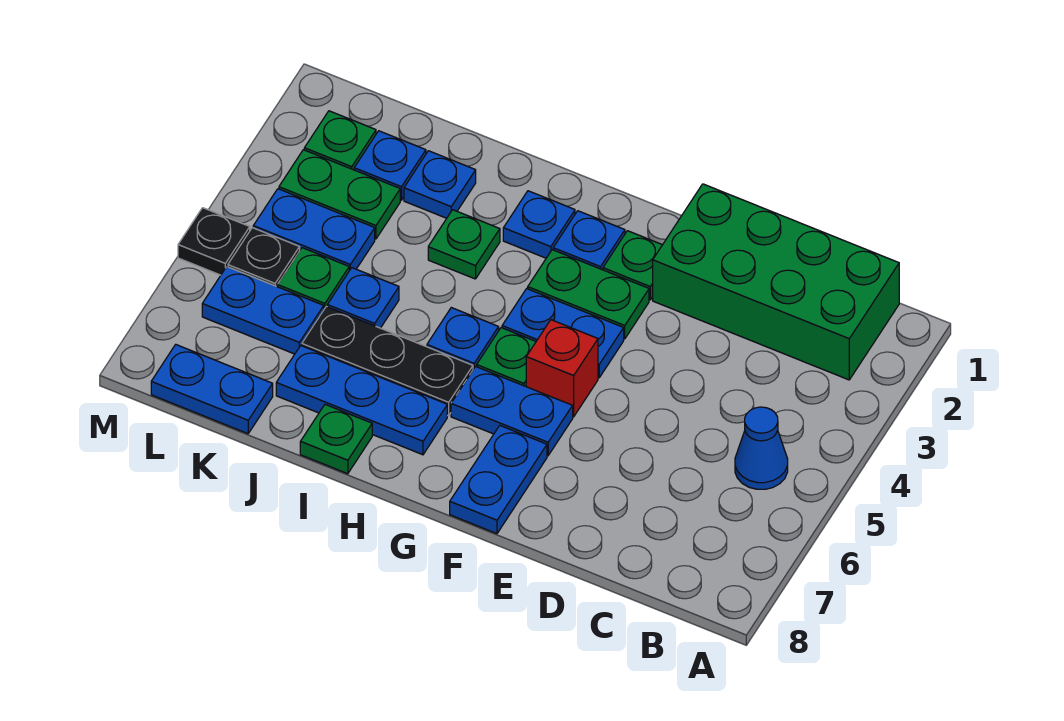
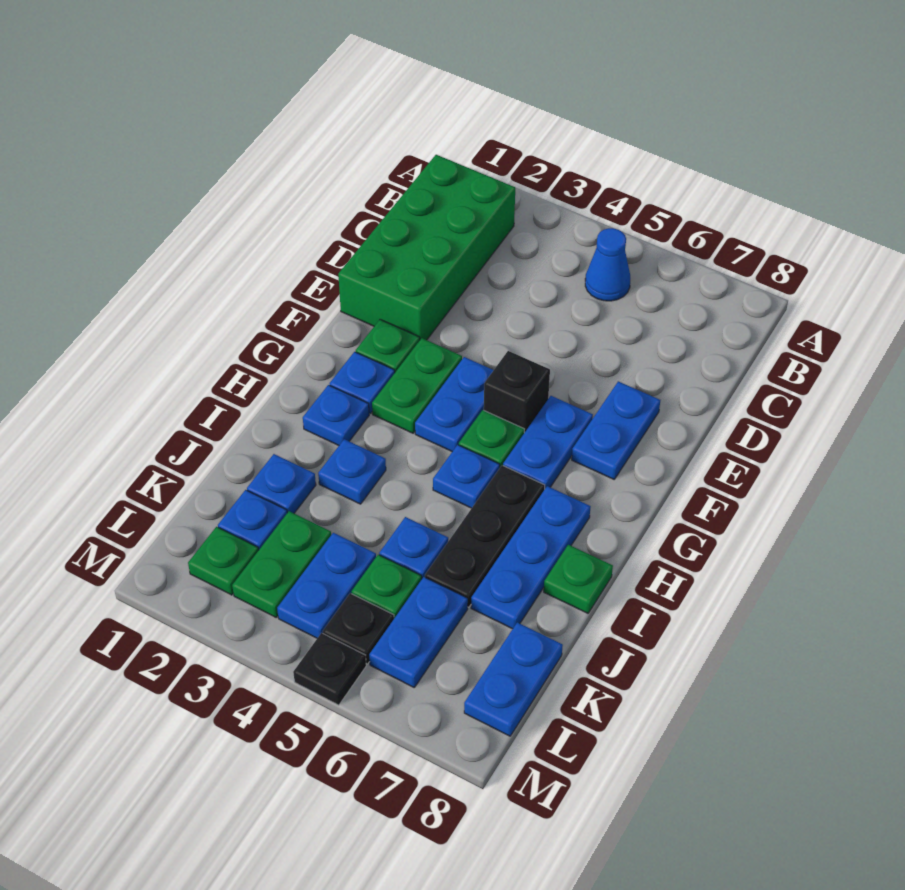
red brick F5 level 1 -> black brick F5 level 1
blue plate F7:F8 level 1 -> blue plate E7:F7 level 1
green plate I3 level 1 -> blue plate I3 level 1

